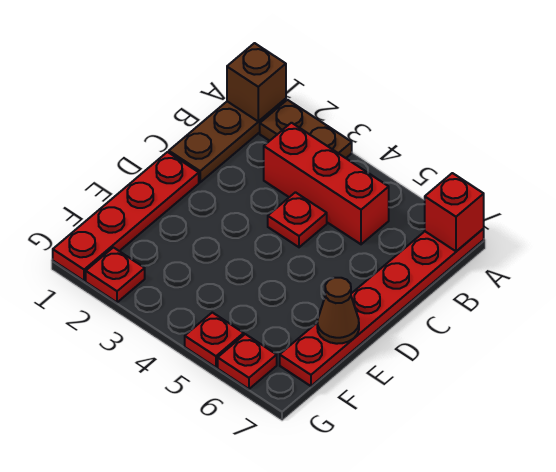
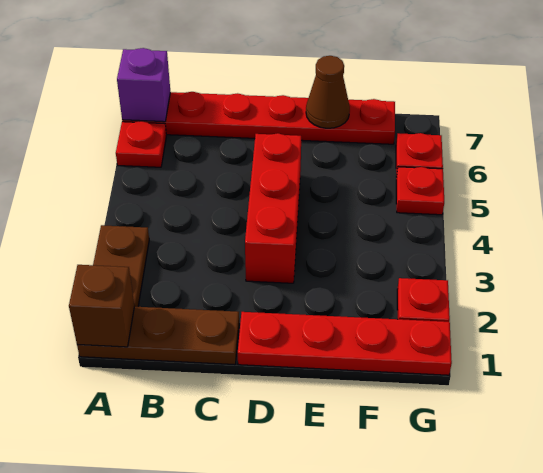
red brick A7 level 2 -> purple brick A7 level 2
red brick B3:B5 level 1 -> red brick D3:D5 level 1
red plate C4 level 1 -> red plate A6 level 1

